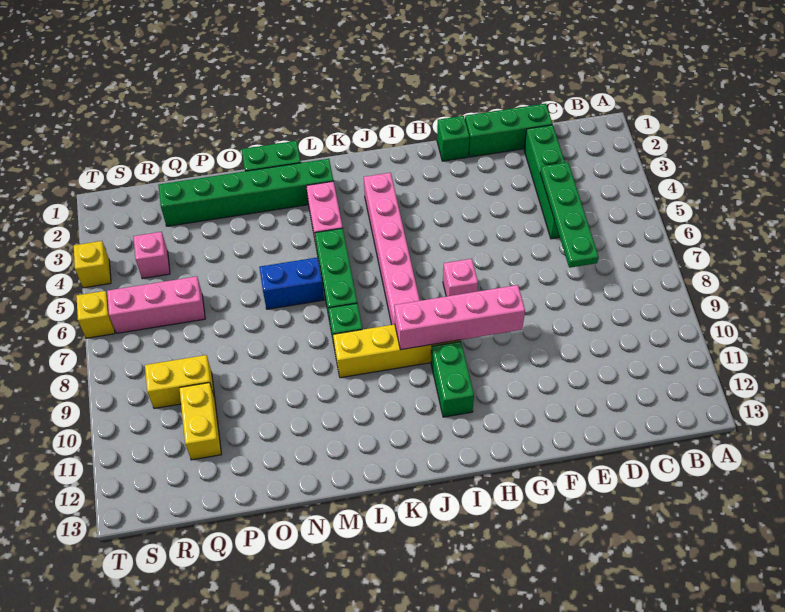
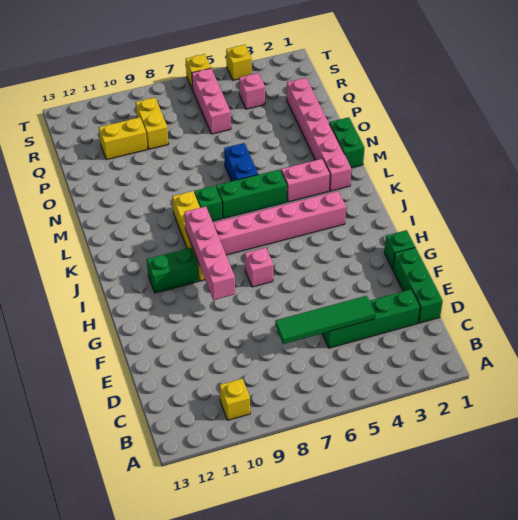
none -> yellow brick B10 level 1
green plate D4:D7 level 2 -> green tile D4:D7 level 2
green brick L2:Q2 level 1 -> pink brick L2:Q2 level 1

